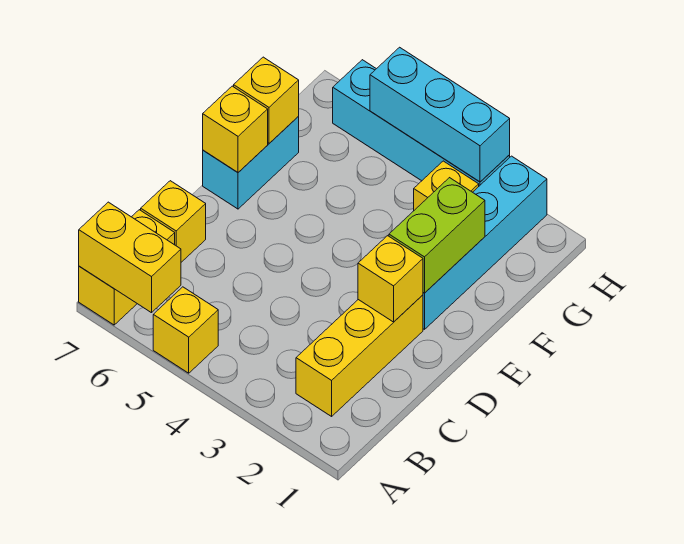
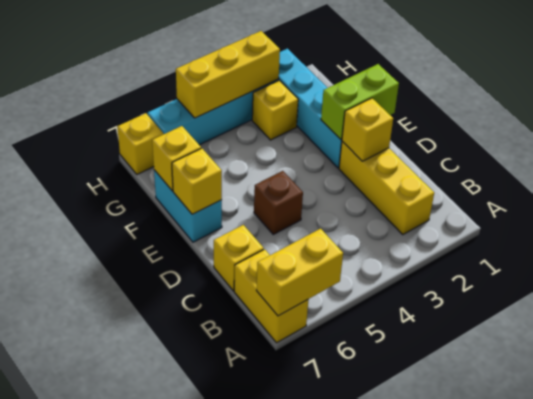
yellow brick A5 level 1 -> yellow brick H7 level 1
none -> brown brick D5 level 1
lime brick E2:F2 level 2 -> lime brick E1:E2 level 2
cyan brick H3:H5 level 2 -> yellow brick H3:H5 level 2

